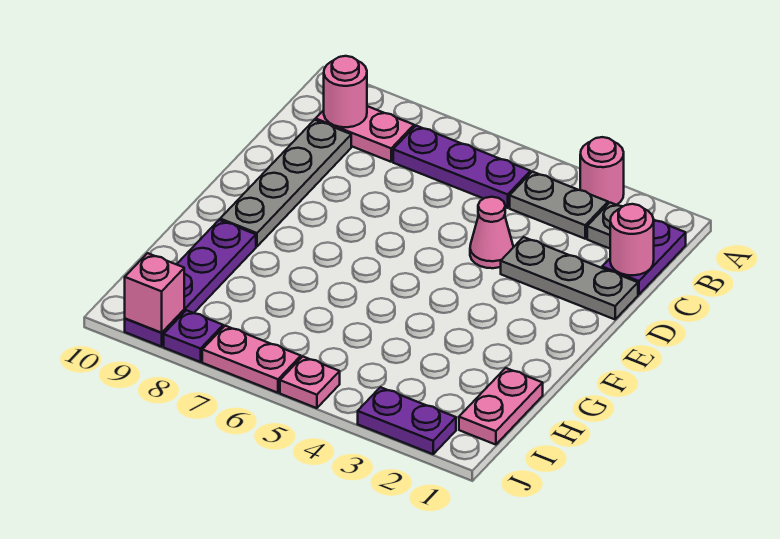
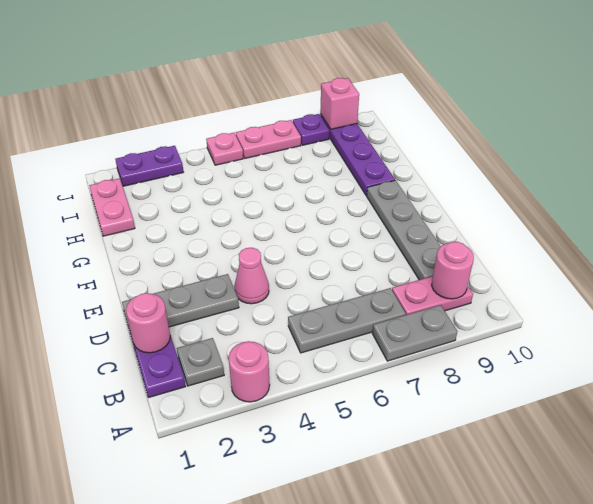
grey plate B3:B4 level 1 -> grey plate A7:A8 level 1
purple plate B5:B7 level 1 -> grey plate B5:B7 level 1

